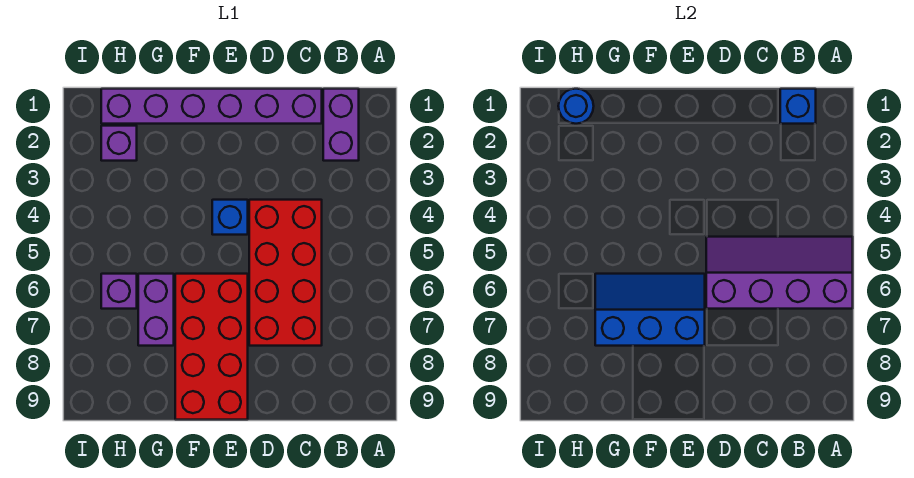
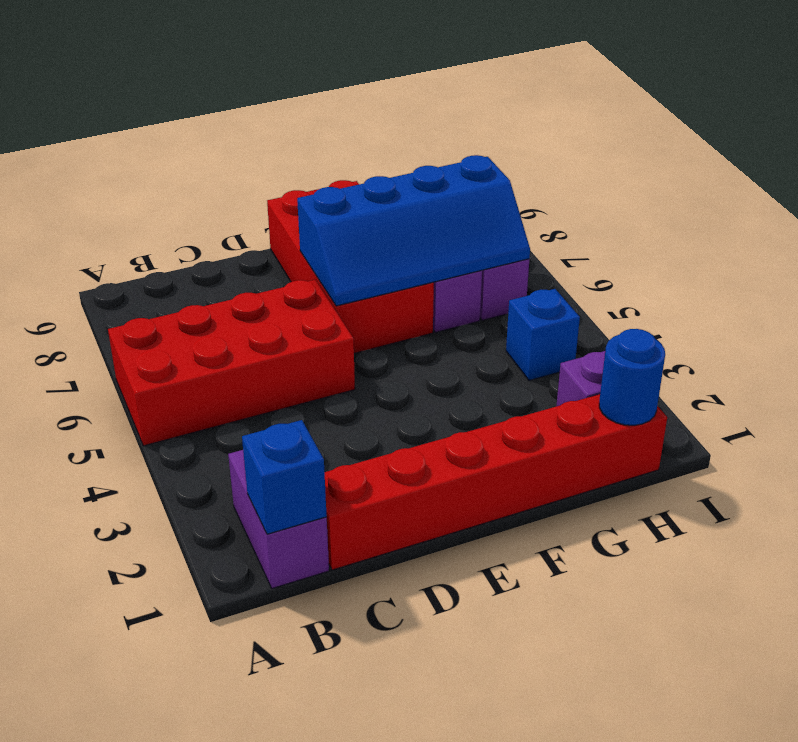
purple slope A5:D6 level 2 top 6 -> none
purple brick C1:H1 level 1 -> red brick C1:H1 level 1
red brick C4:D7 level 1 -> red brick A5:D6 level 1
blue brick E4 level 1 -> blue brick H4 level 1
blue slope E6:G7 level 2 top 7 -> blue slope E6:H7 level 2 top 7

